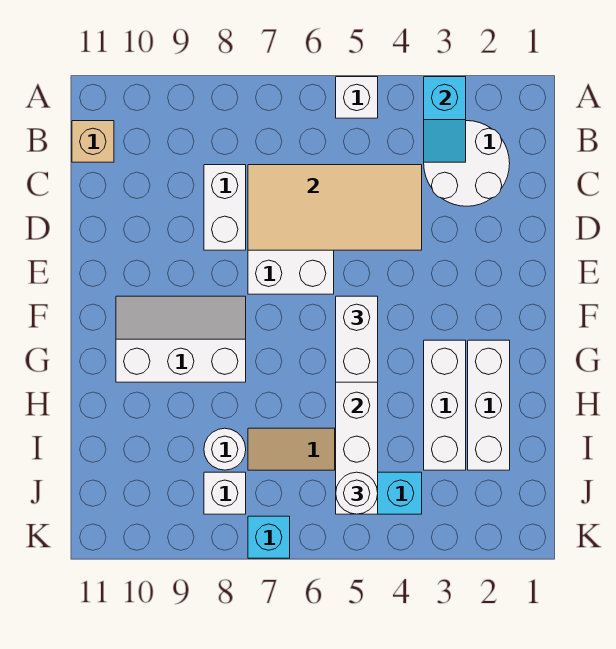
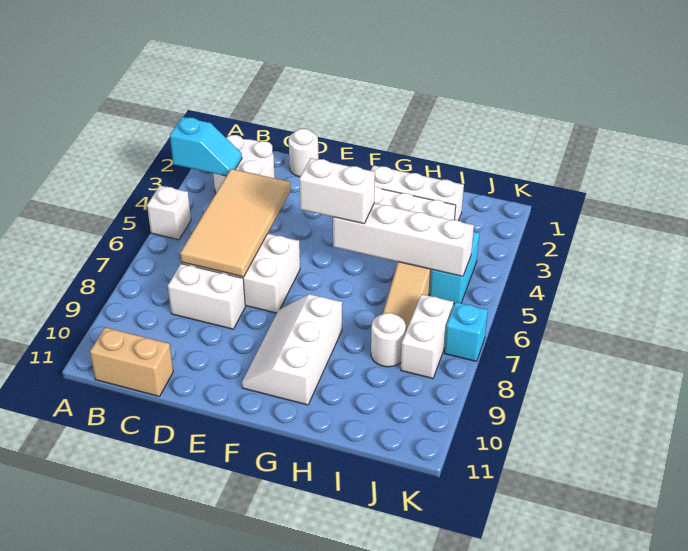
tan brick B11 level 1 -> tan brick B11:C11 level 1
white round brick J5 level 3 -> white round brick D1 level 1
white brick J8 level 1 -> white brick J7:J8 level 1

